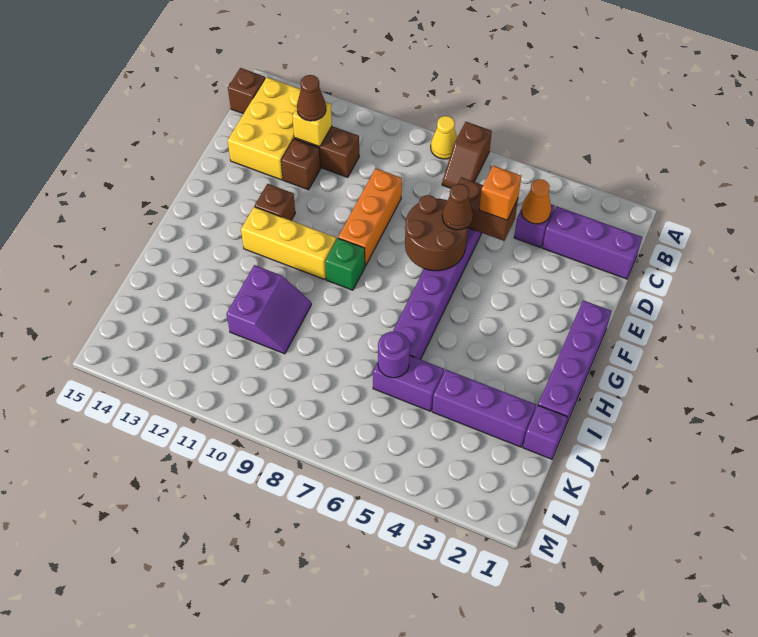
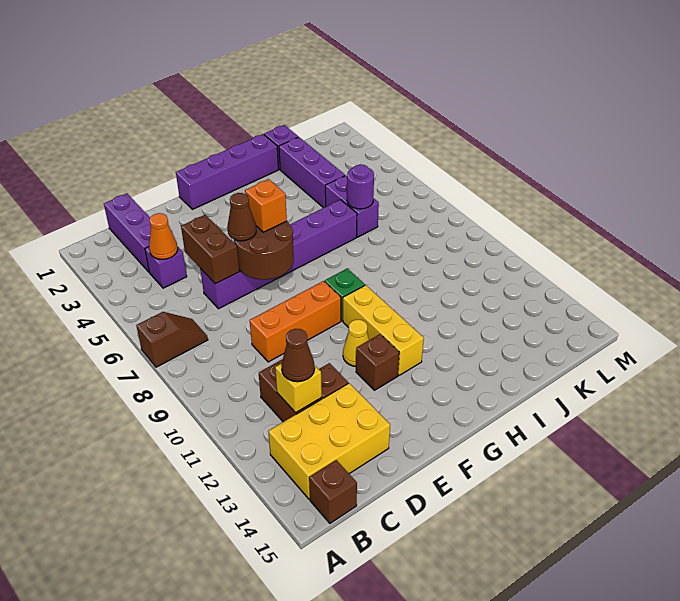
yellow cone A8 level 1 -> yellow cone F11 level 1
orange brick D5 level 3 -> orange brick F6 level 3
purple slope I10:J11 level 1 top 11 -> none

